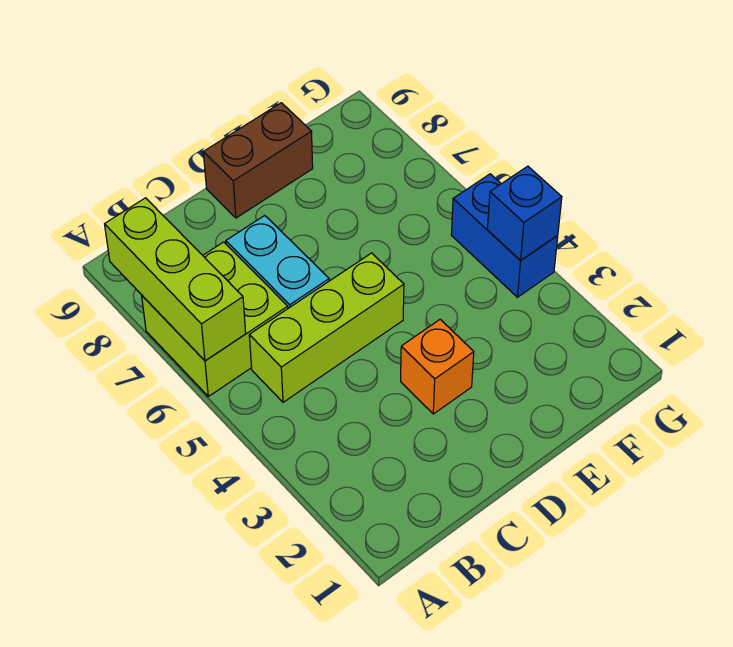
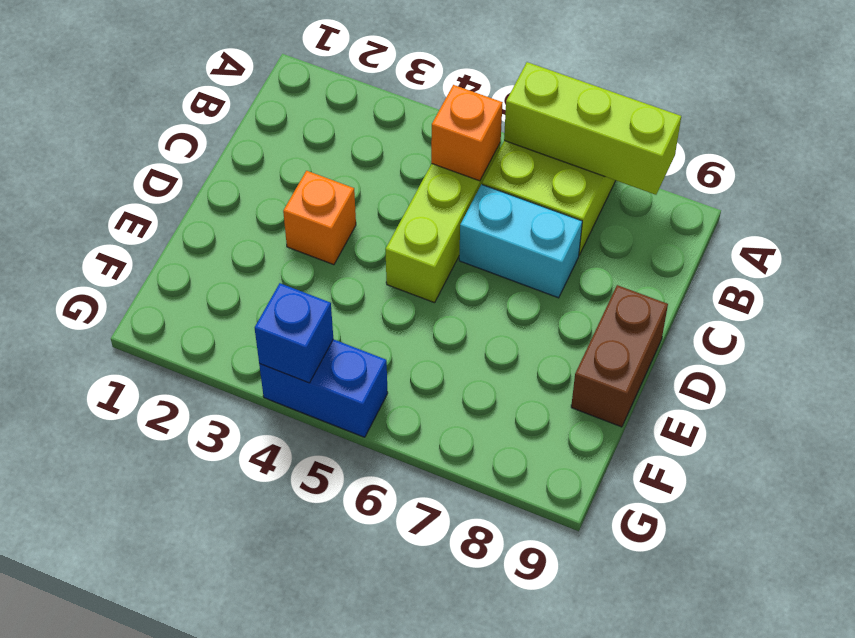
none -> orange brick B5 level 2

